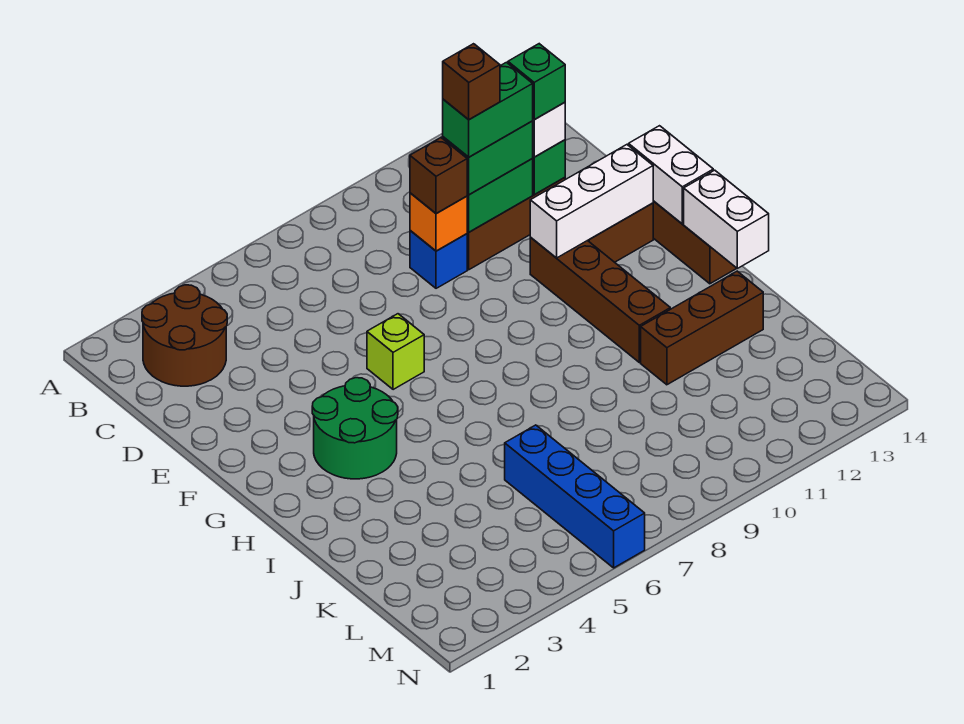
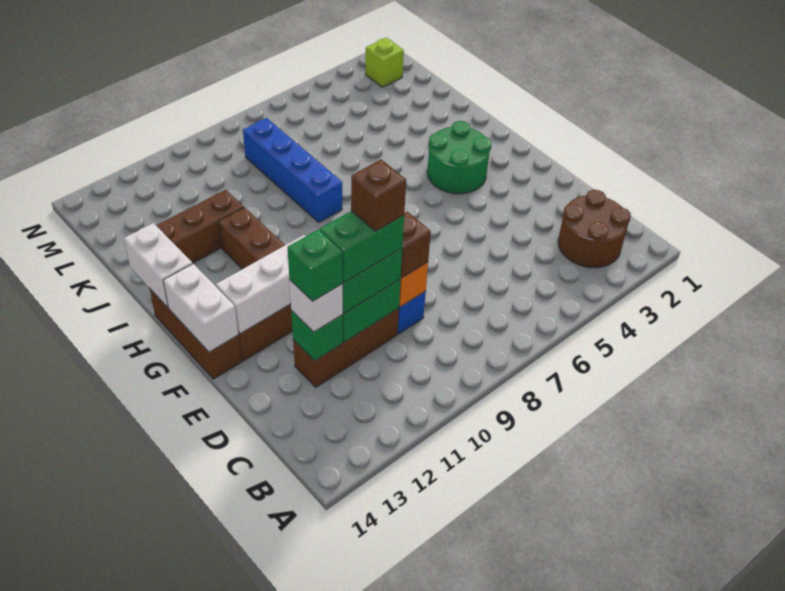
lime brick F6 level 1 -> lime brick M2 level 1
blue brick K6:N6 level 1 -> blue brick I8:L8 level 1

